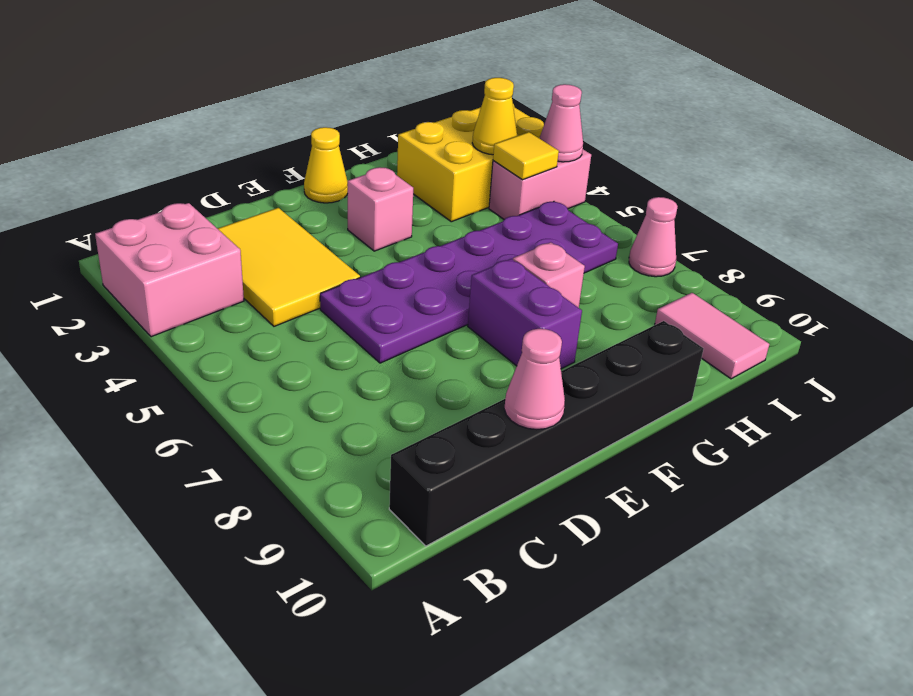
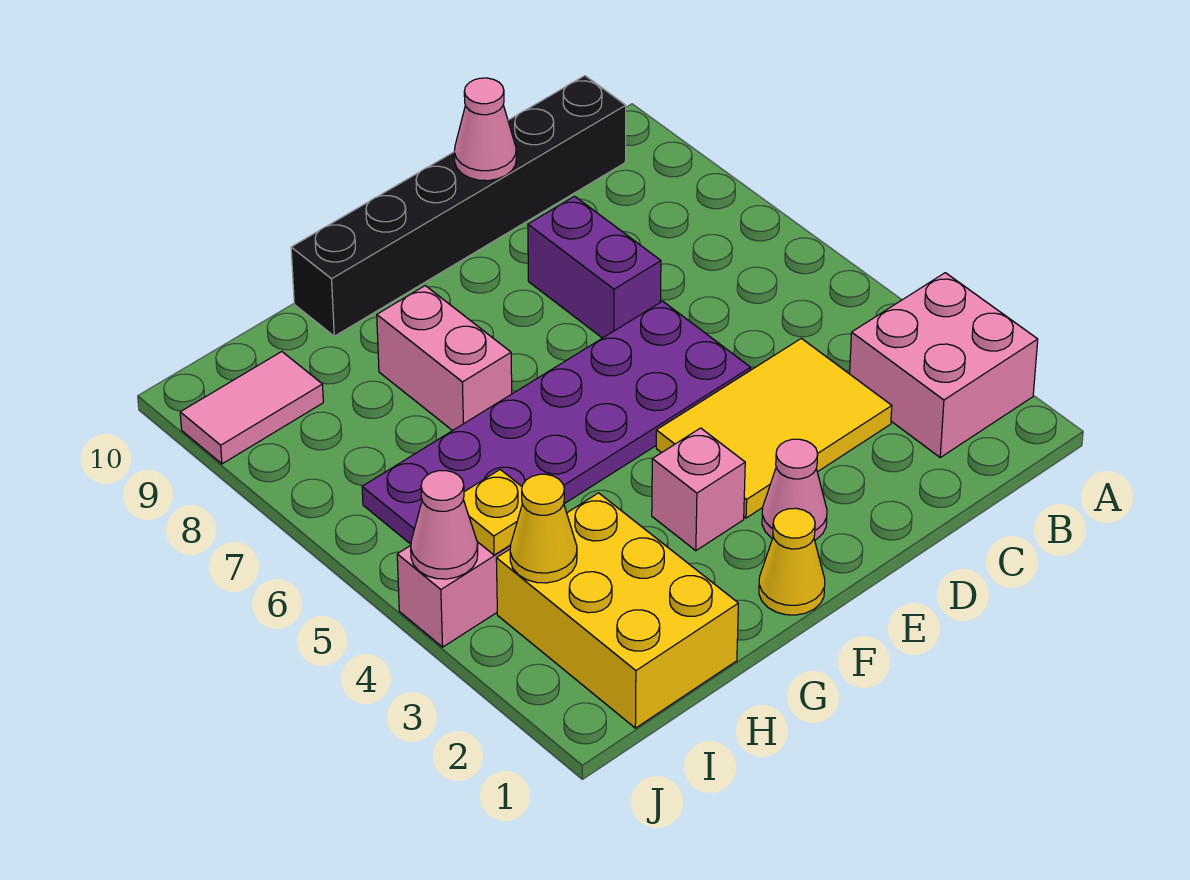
yellow tile C2:D4 level 1 -> yellow tile C3:E4 level 1
purple brick F7:F8 level 1 -> purple brick D7:D8 level 1
pink brick G7 level 1 -> pink brick G7:G8 level 1
yellow brick H2:J3 level 1 -> yellow brick H1:I3 level 1
yellow tile I4 level 2 -> yellow plate I4 level 2
pink tile I9:I10 level 1 -> pink tile I9:J9 level 1
pink cone J7 level 1 -> pink cone E2 level 1

